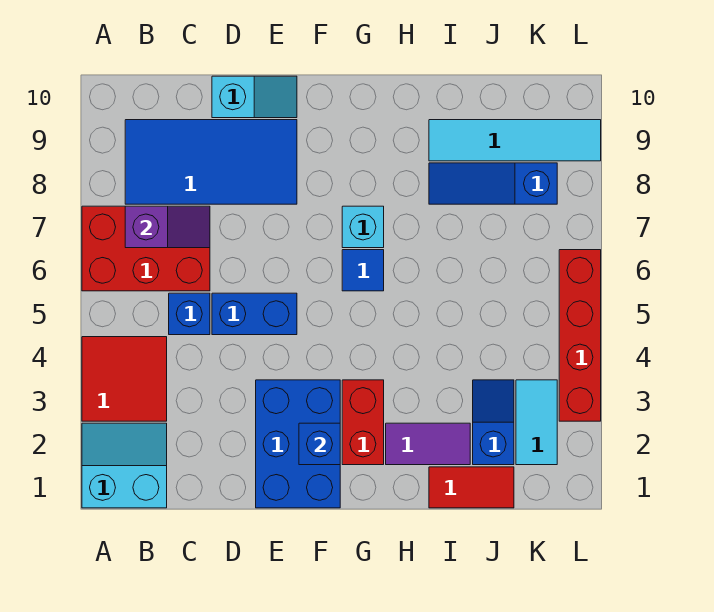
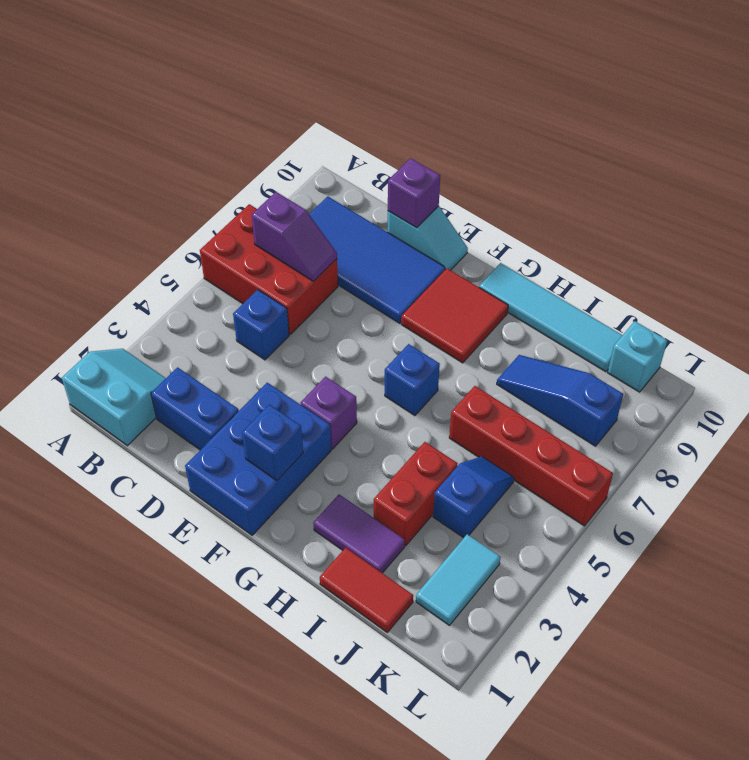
red tile A3:B4 level 1 -> red tile F8:G9 level 1
blue brick D5:E5 level 1 -> blue brick C2:D2 level 1
none -> purple brick D10 level 2
none -> purple brick F4 level 1
red brick G2:G3 level 1 -> red brick I3:I4 level 1
blue tile G6 level 1 -> blue brick G6 level 1
cyan brick G7 level 1 -> cyan brick K10 level 1
cyan tile I9:L9 level 1 -> cyan tile G10:J10 level 1
blue slope J2:J3 level 1 top 2 -> blue slope J4:J5 level 1 top 4
red brick L3:L6 level 1 -> red brick I6:L6 level 1

